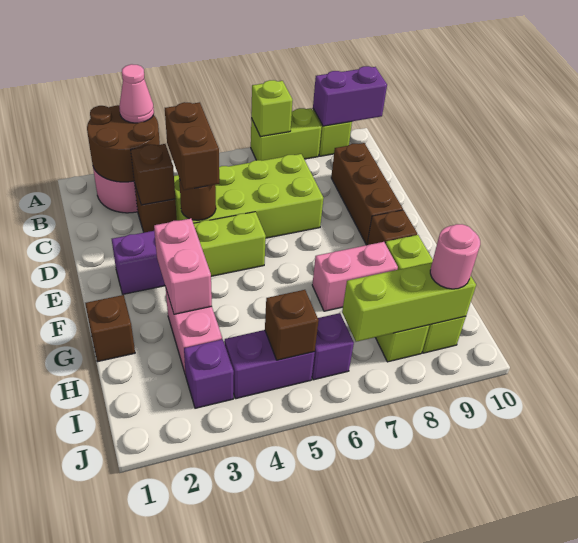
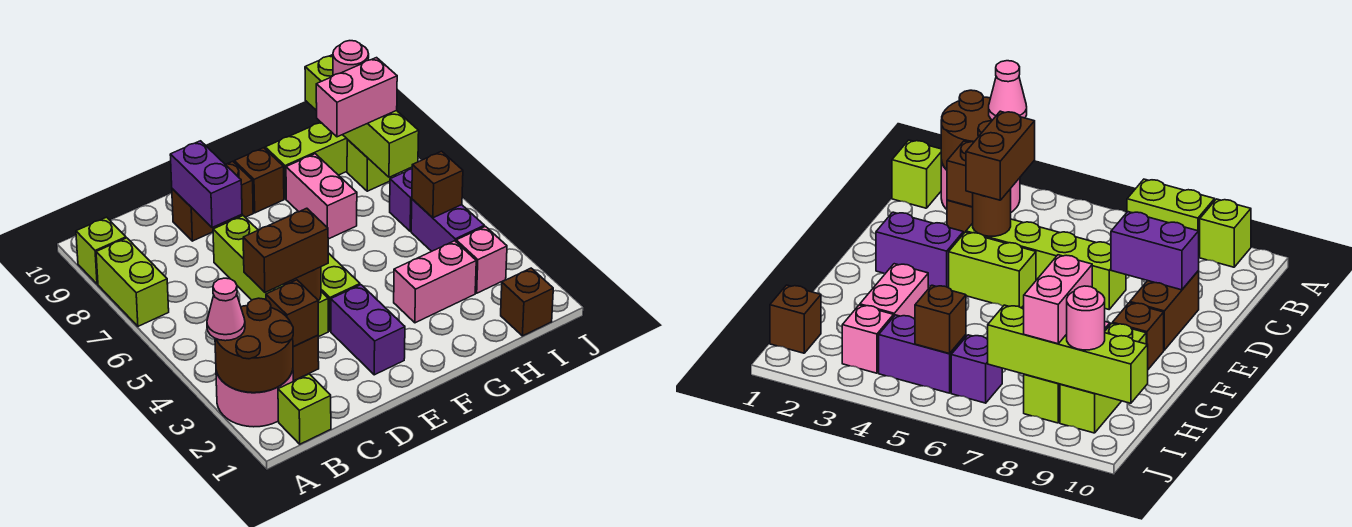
lime brick A7 level 2 -> lime brick B1 level 1
purple brick A9:A10 level 2 -> purple brick D8:D9 level 2
lime brick C4:D7 level 1 -> lime brick D4:D7 level 1
brown brick C9:E9 level 1 -> brown brick D9:E9 level 1
pink brick F3:G3 level 2 -> pink brick H8:I8 level 3
brown brick G1 level 1 -> brown brick I1 level 1
purple brick I3 level 1 -> pink brick I3 level 1
lime brick I7:I9 level 2 -> lime brick I7:I10 level 2

